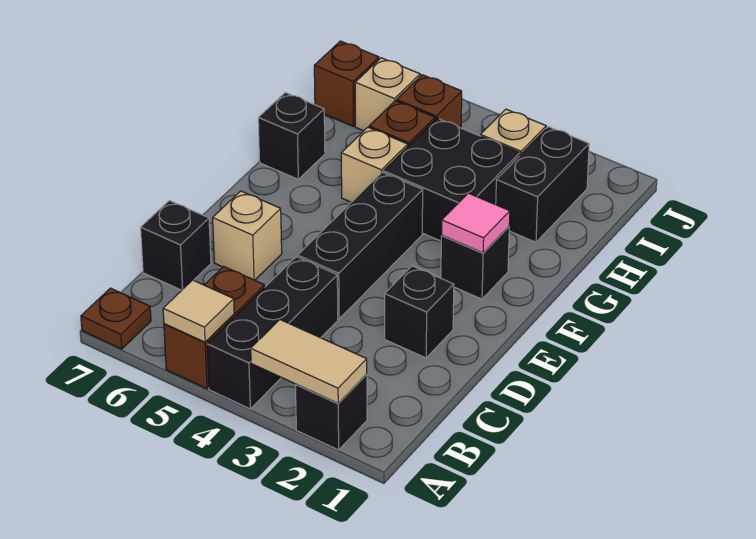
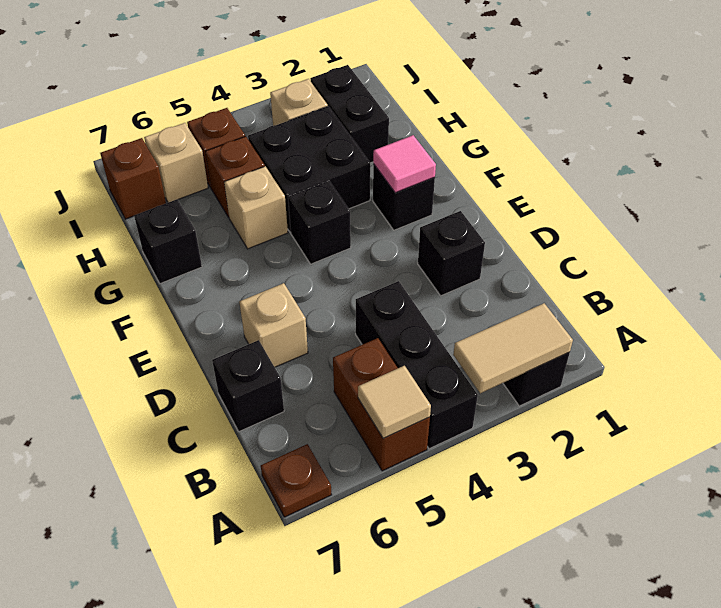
black brick D4:F4 level 1 -> black brick F4 level 1

